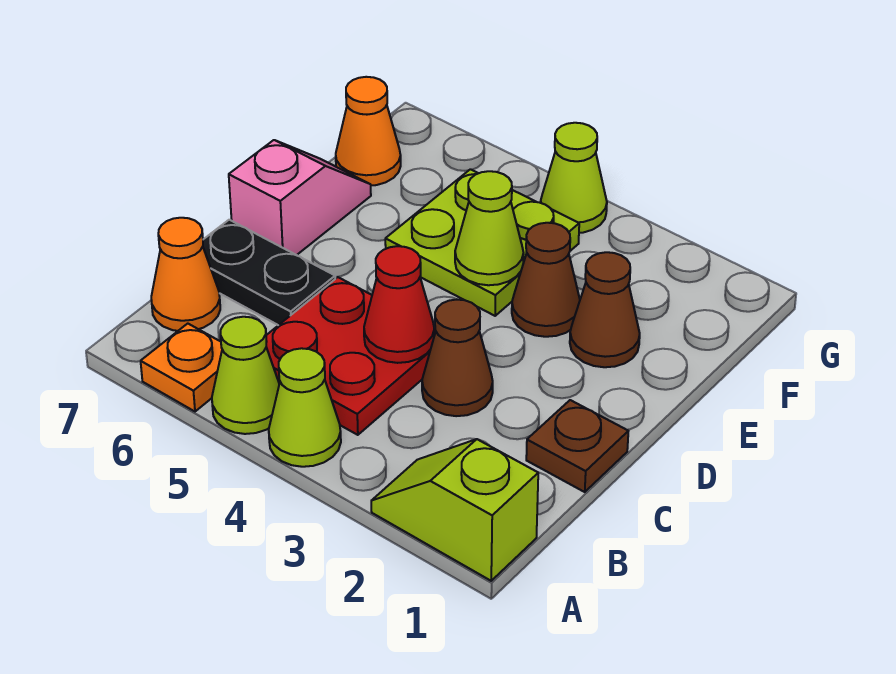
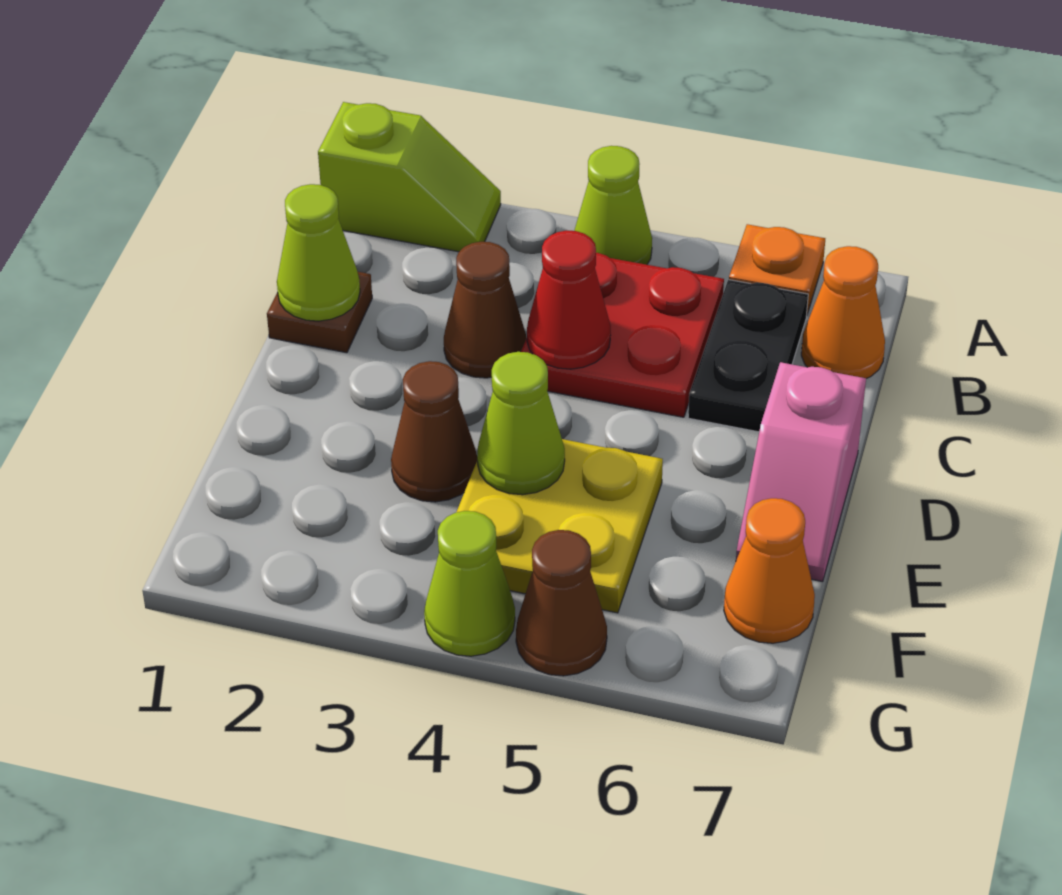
lime cone A5 level 1 -> lime cone C1 level 2
black plate C6:C7 level 1 -> black plate B6:C6 level 1
brown cone E2 level 1 -> brown cone G5 level 1
lime plate E4:F5 level 1 -> yellow plate E4:F5 level 1

